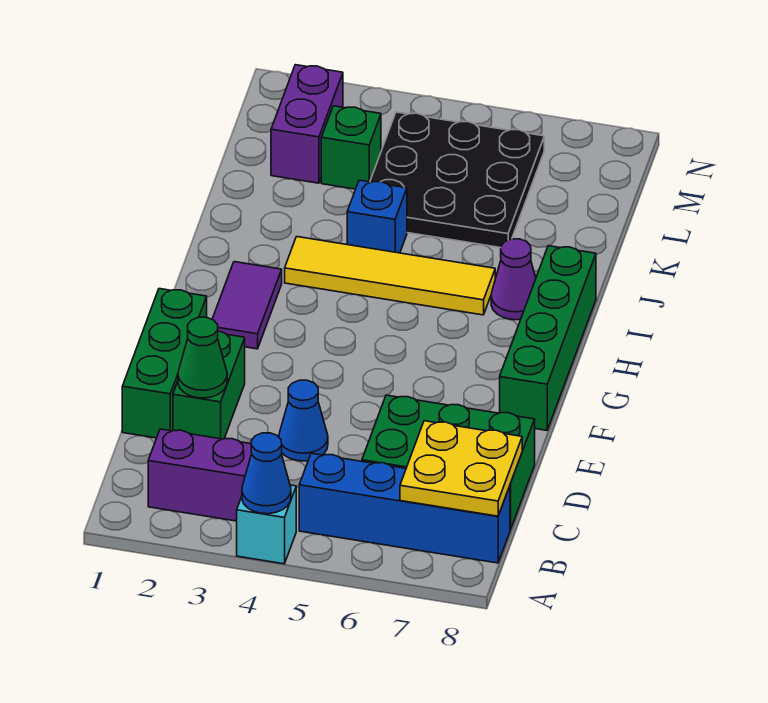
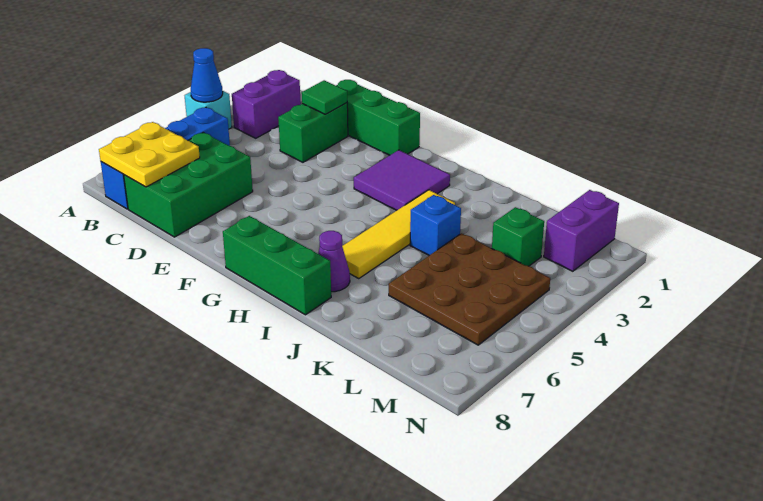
green brick D2:E2 level 1 -> green brick D2:D3 level 1
green cone D2 level 2 -> green tile D2 level 2
blue cone D4 level 1 -> none
green brick F8:I8 level 1 -> green brick G8:I8 level 1
purple tile G2:H2 level 1 -> purple tile G2:H3 level 1
black plate K4:M6 level 1 -> brown plate K4:M6 level 1
purple brick L2:M2 level 1 -> purple brick M1:M2 level 1

